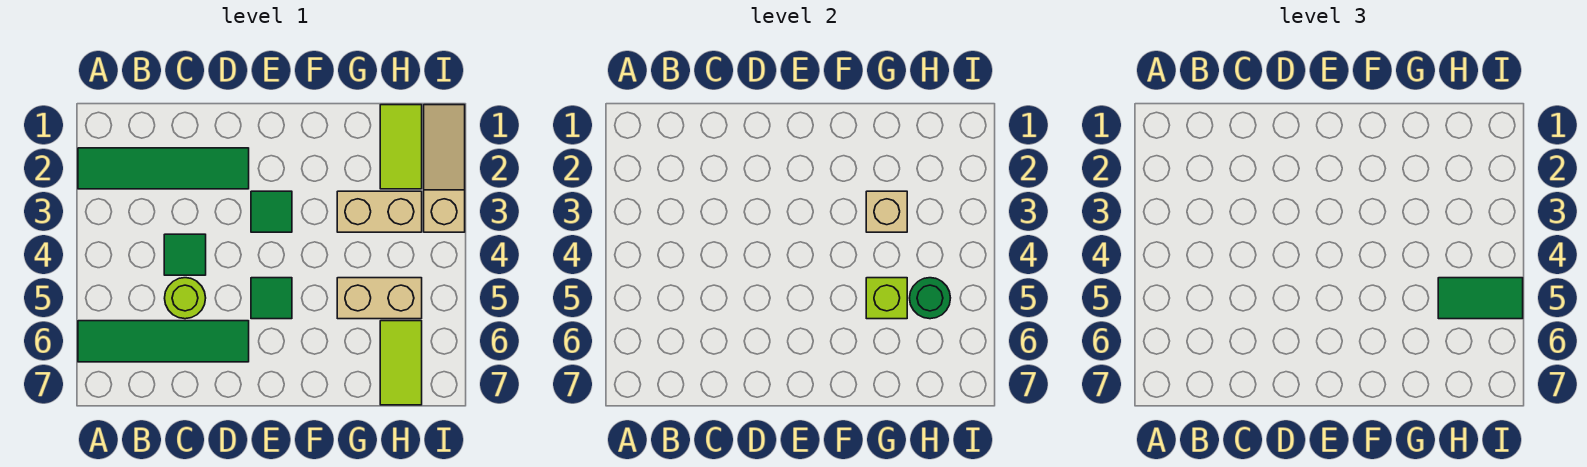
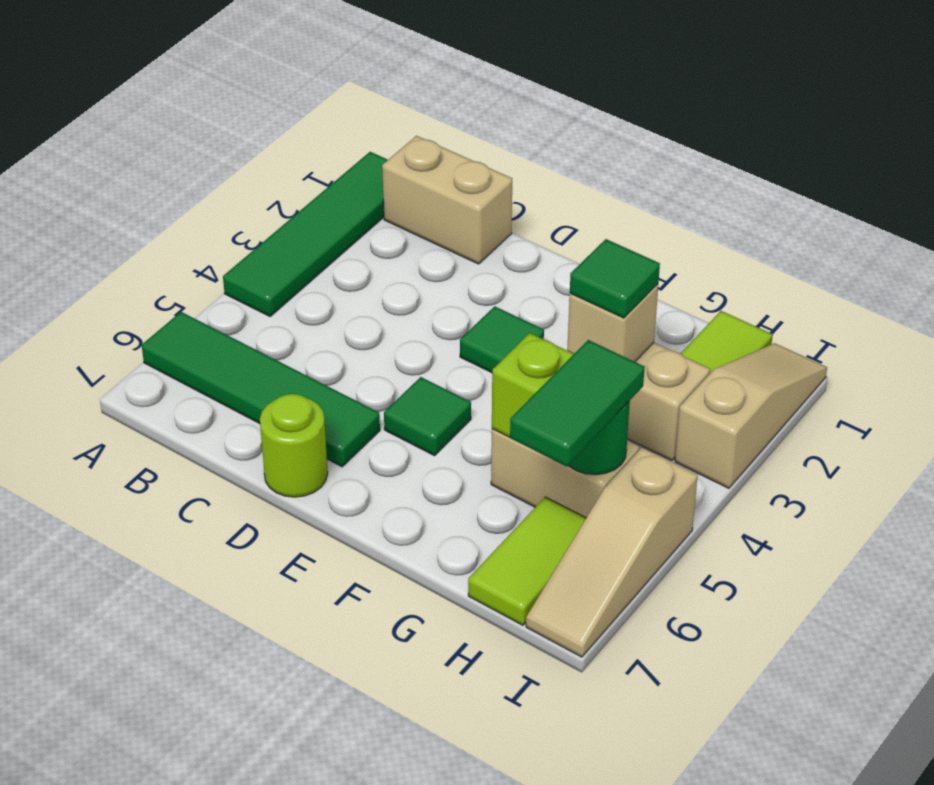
green tile A2:D2 level 1 -> green tile A1:A4 level 1
none -> tan brick B1:C1 level 1
green tile C4 level 1 -> green tile G3 level 3
lime round brick C5 level 1 -> lime round brick D7 level 1
green tile H5:I5 level 3 -> green tile H5:H6 level 3
none -> tan slope I5:I7 level 1 top 5

